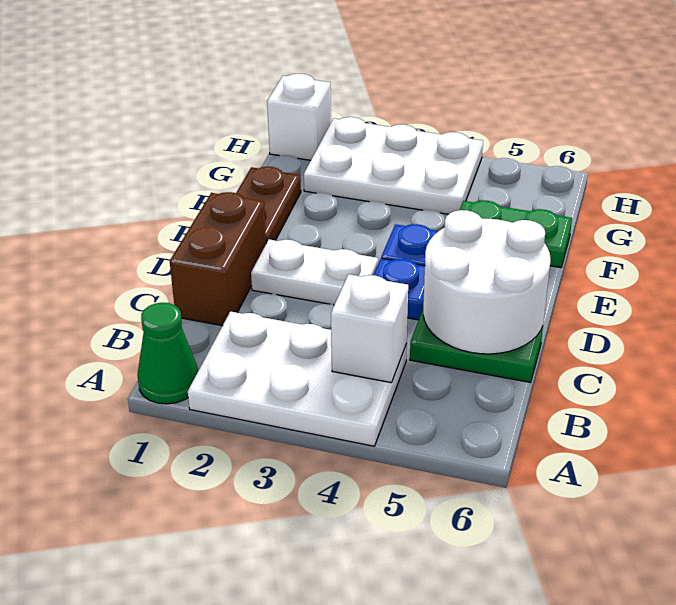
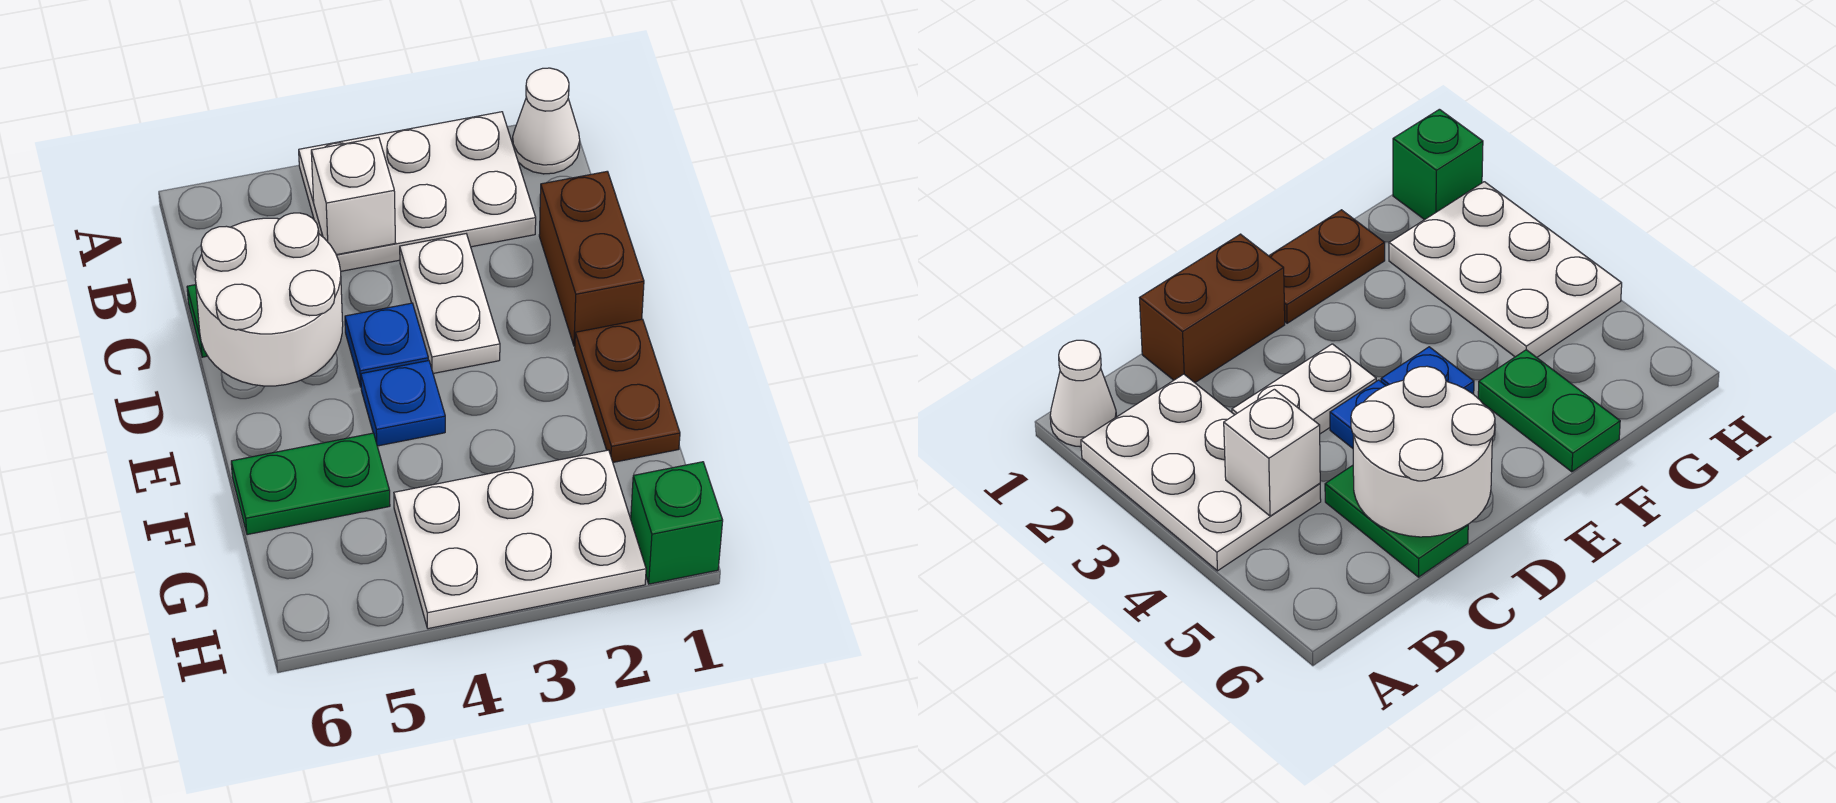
green cone A1 level 1 -> white cone A1 level 1
white plate D2:D3 level 1 -> white plate C3:D3 level 1
white brick H1 level 1 -> green brick H1 level 1

